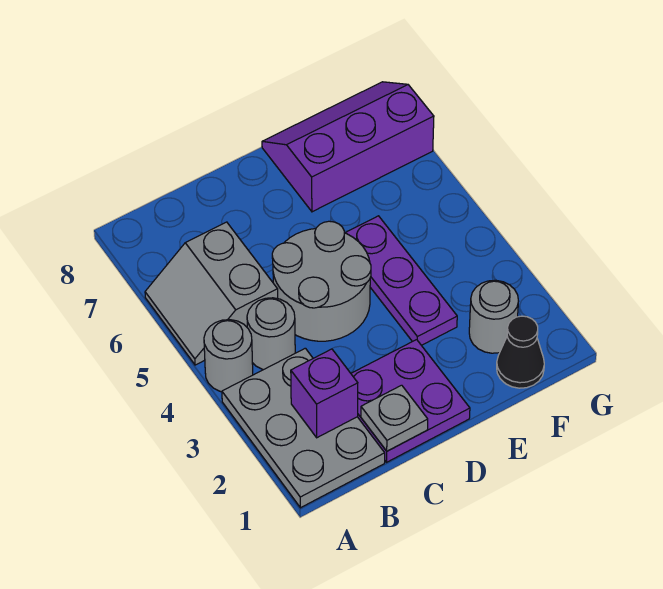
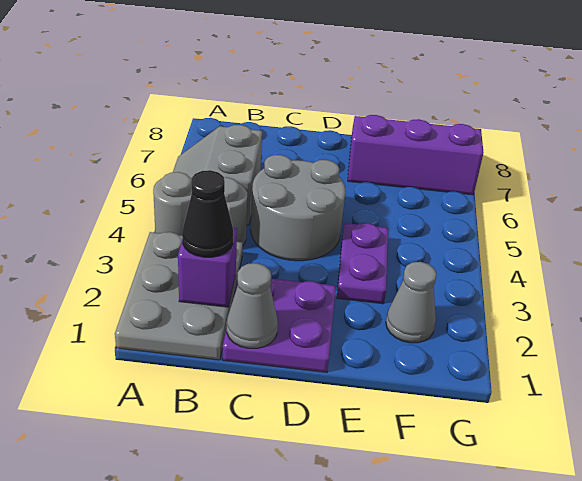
grey plate C1 level 2 -> grey cone C1 level 2
purple plate E3:E5 level 1 -> purple plate E3:E4 level 1
black cone F1 level 1 -> black cone B2 level 3
grey round brick F2 level 1 -> grey cone F2 level 1

